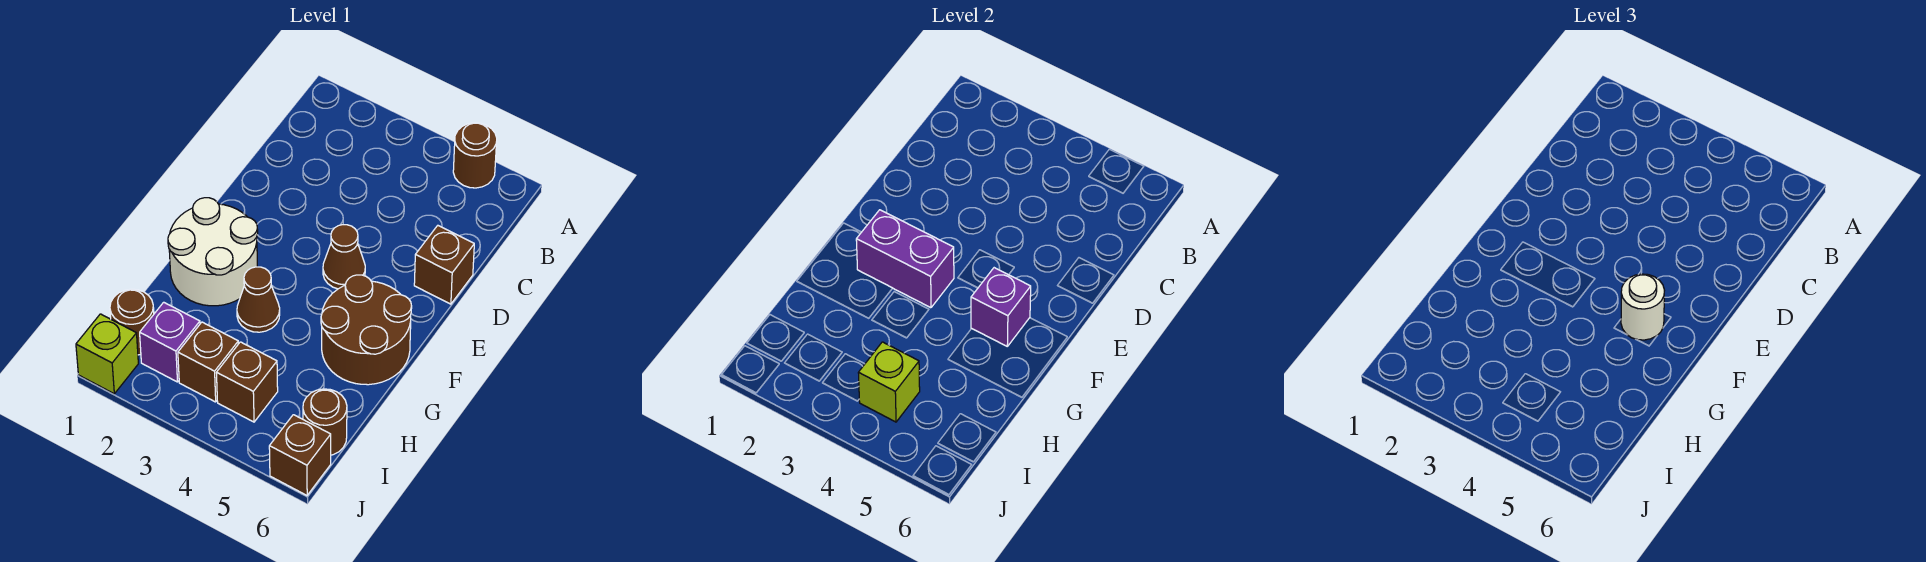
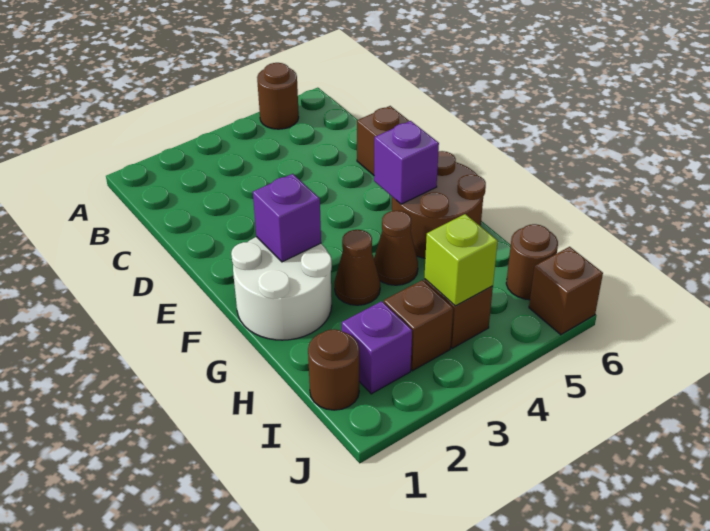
brown cone E4 level 1 -> brown cone G4 level 1
purple brick F2:F3 level 2 -> purple brick F2 level 2
white round brick F5 level 3 -> none
lime brick J1 level 1 -> none

